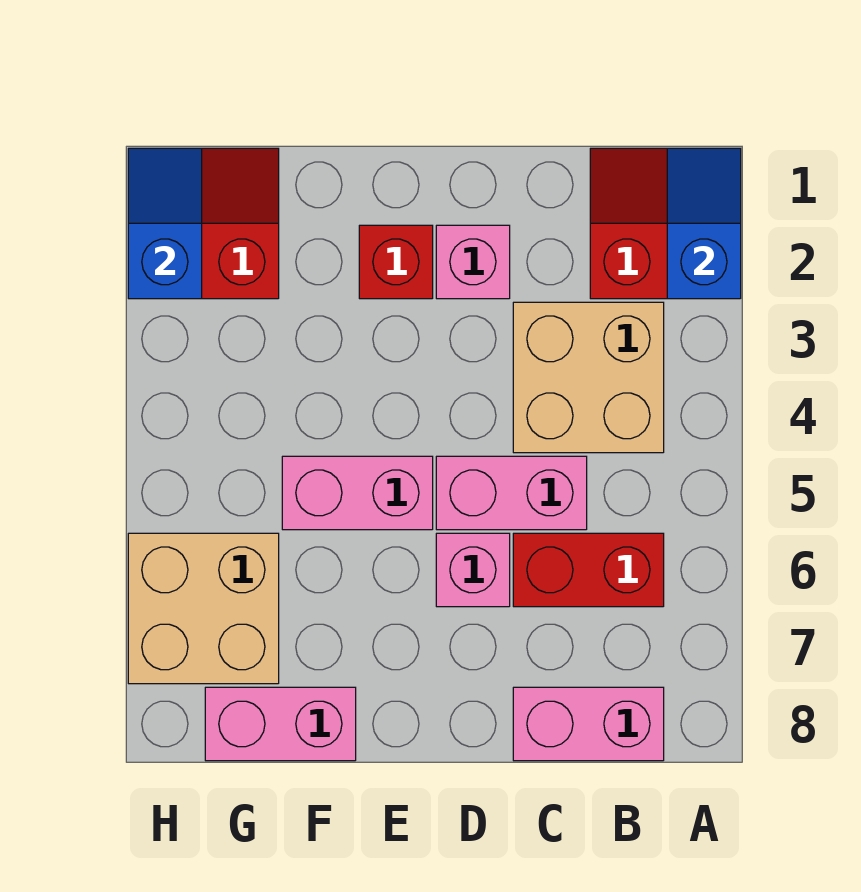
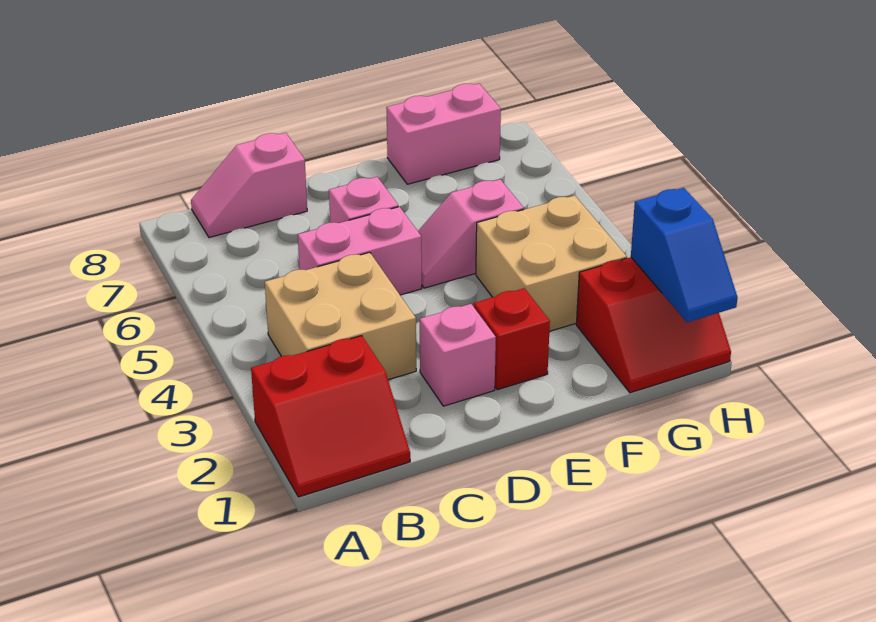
blue slope A1:A2 level 2 top 2 -> none
red brick B6:C6 level 1 -> none
pink brick B8:C8 level 1 -> pink slope B8:C8 level 1 top C
pink brick E5:F5 level 1 -> pink slope E5:F5 level 1 top F
tan brick G6:H7 level 1 -> tan brick F3:G4 level 1

